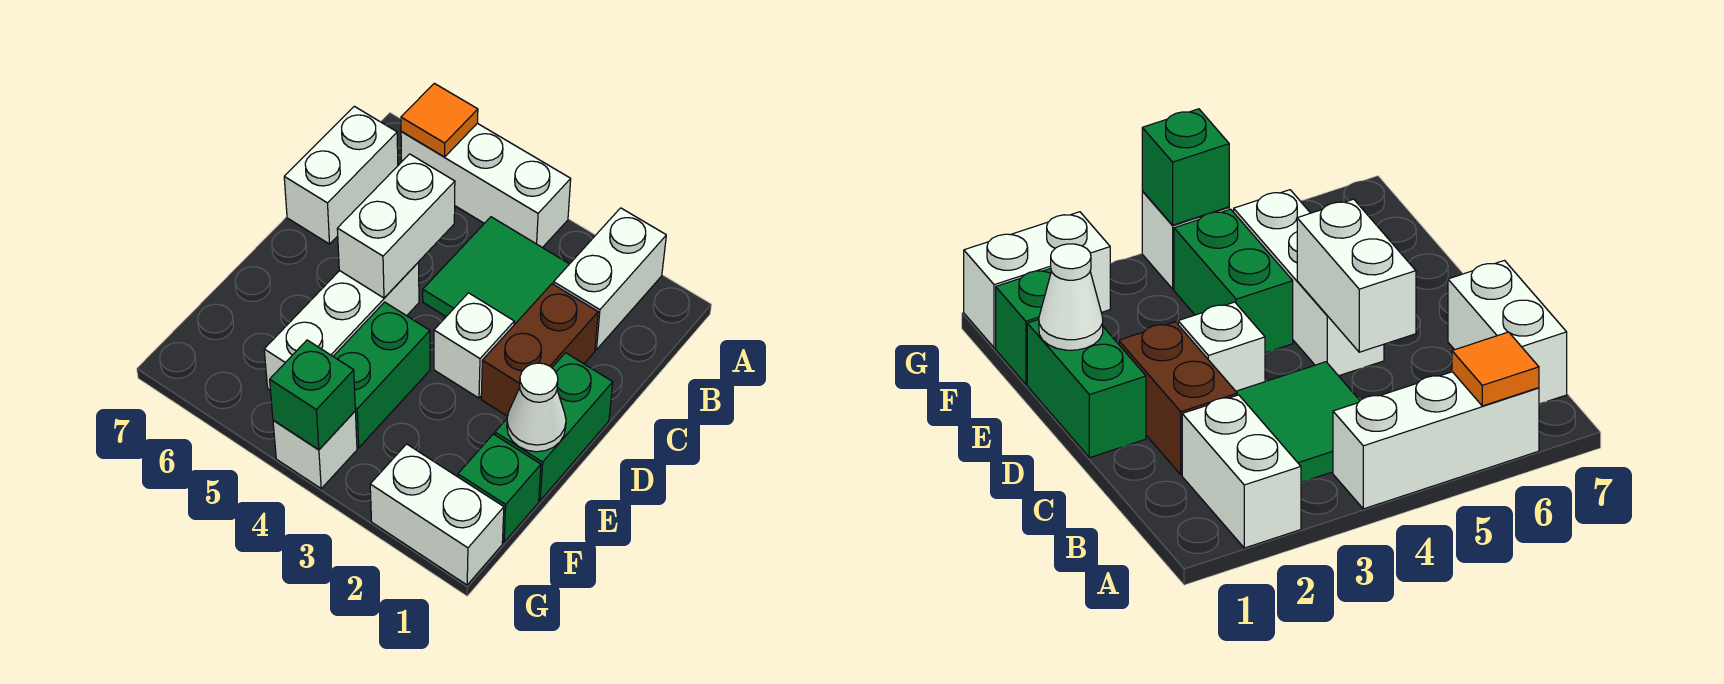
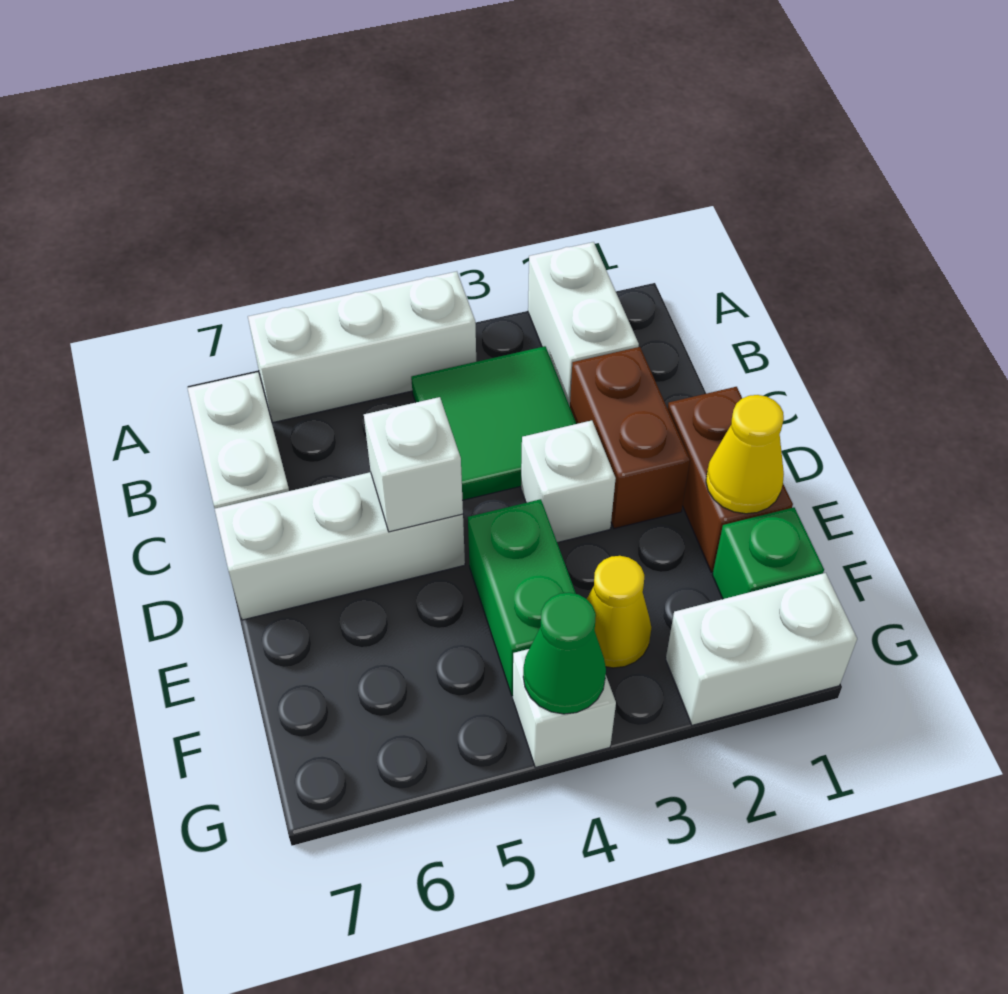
orange tile A6 level 2 -> none
white brick C5:D5 level 2 -> white brick D5 level 2
green brick D1:E1 level 1 -> brown brick D1:E1 level 1
white brick D5:F5 level 1 -> white brick D5:D7 level 1
white cone E1 level 2 -> yellow cone E1 level 2
none -> yellow cone F3 level 1
green brick G4 level 2 -> green cone G4 level 2

